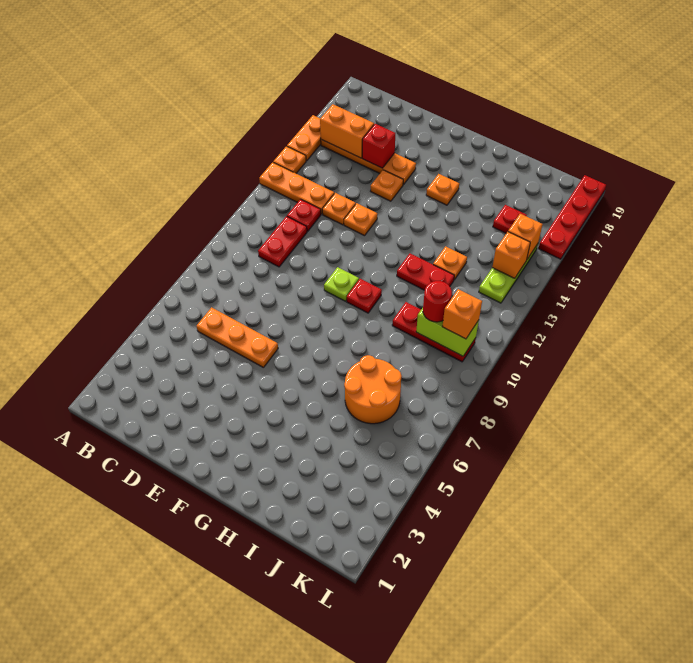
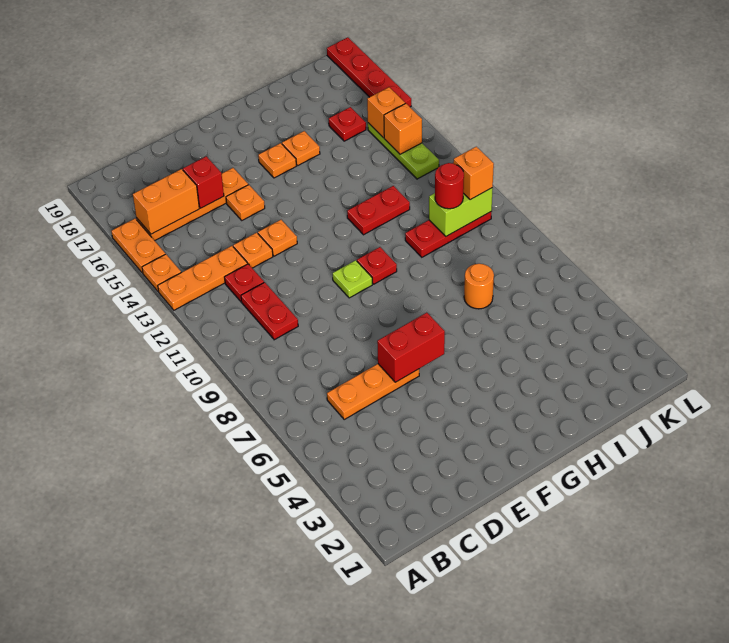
none -> red brick E6:F6 level 2
orange round brick I6:J7 level 1 -> orange round brick I7 level 1
orange plate I13 level 1 -> orange plate H16 level 1

